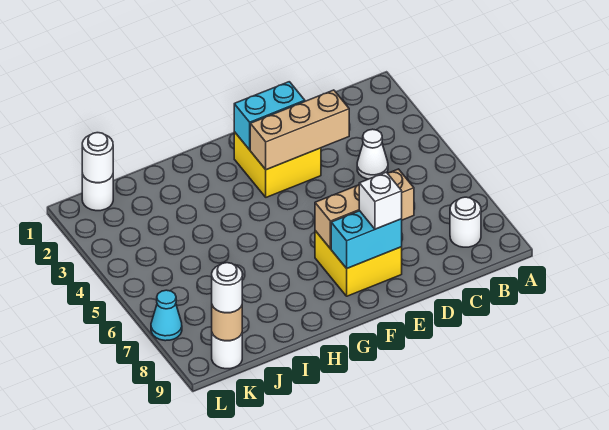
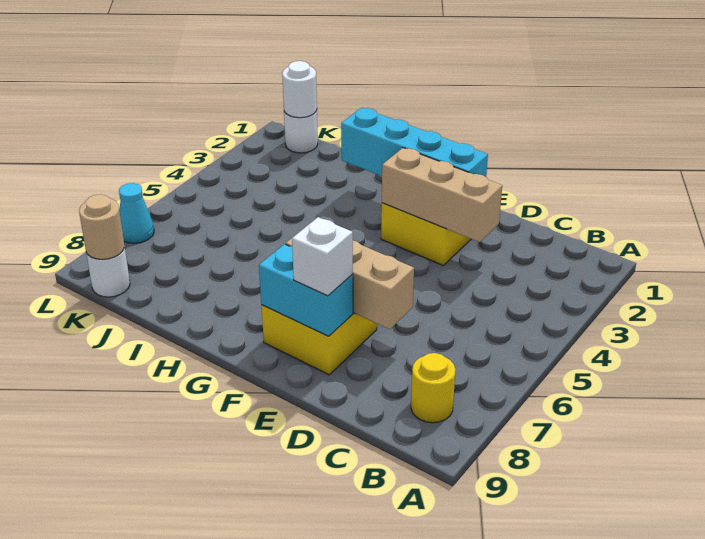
white round brick B8 level 1 -> yellow round brick B8 level 1
white cone C4 level 1 -> none
cyan brick E2:F2 level 2 -> cyan brick E2:H2 level 2
white round brick K9 level 3 -> none

